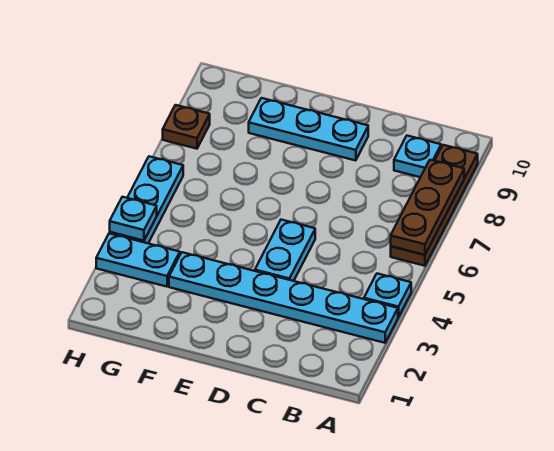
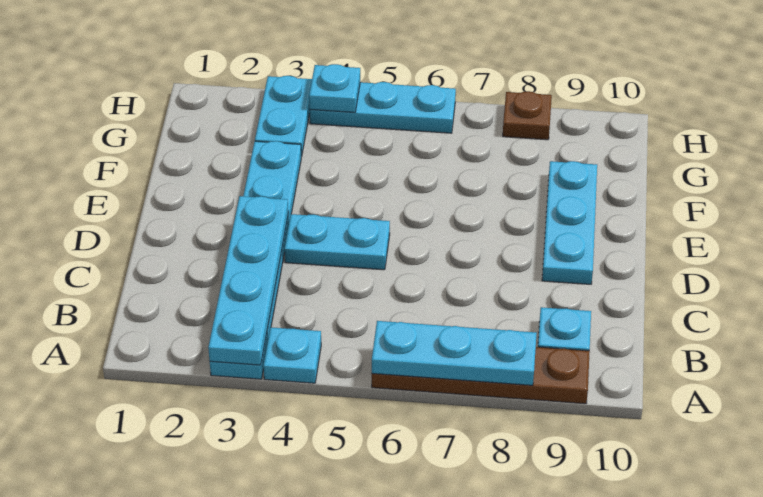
none -> cyan plate A3:D3 level 2
brown plate A6:A8 level 2 -> cyan plate A6:A8 level 2

